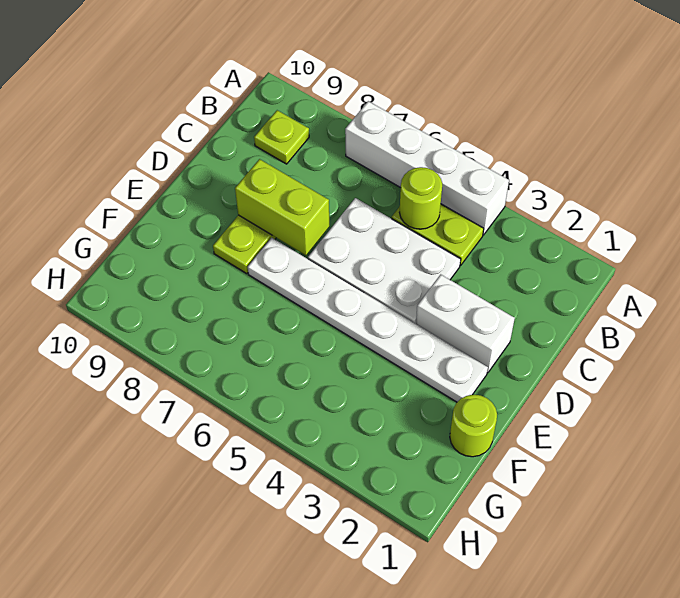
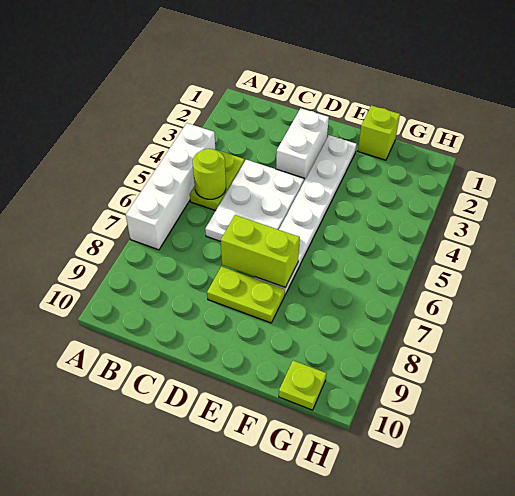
lime plate B9 level 1 -> lime plate G10 level 1
lime brick D7:D8 level 2 -> lime brick D7:E7 level 2
lime round brick F1 level 1 -> lime brick F1 level 1

